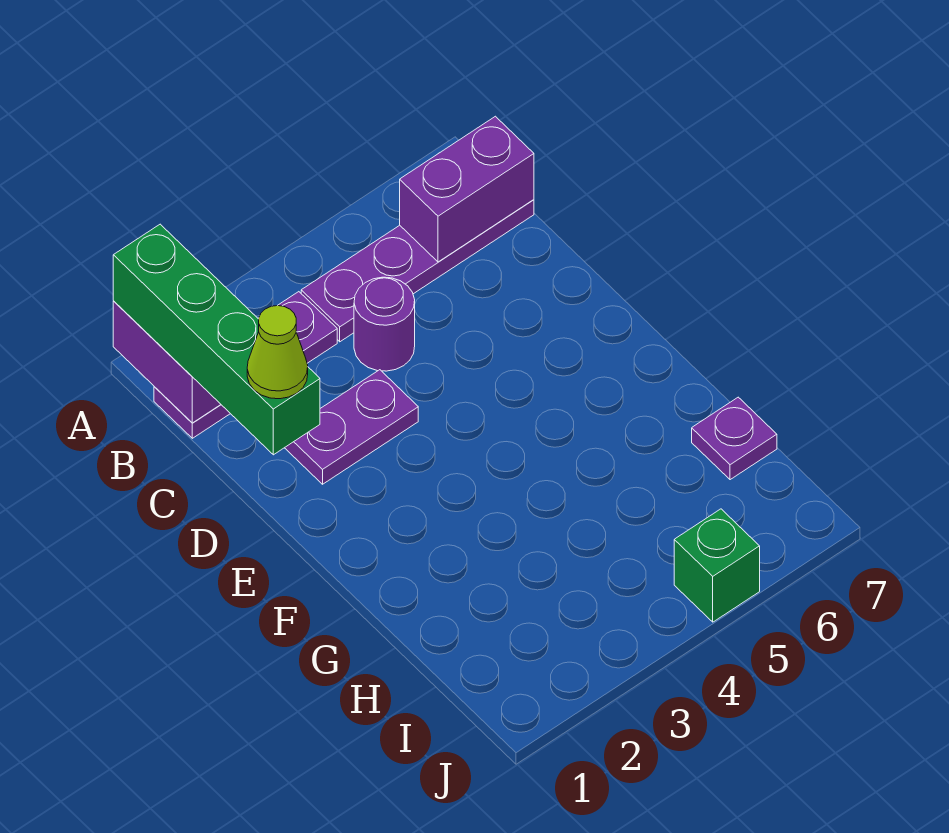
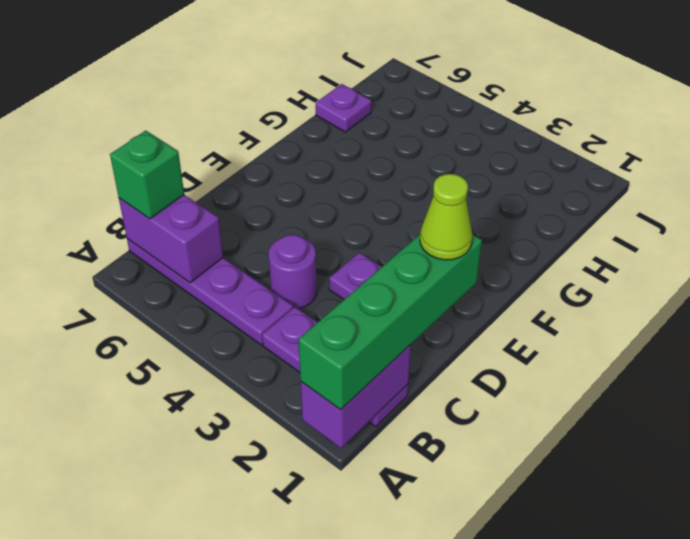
green brick J5 level 1 -> green brick B7 level 3

